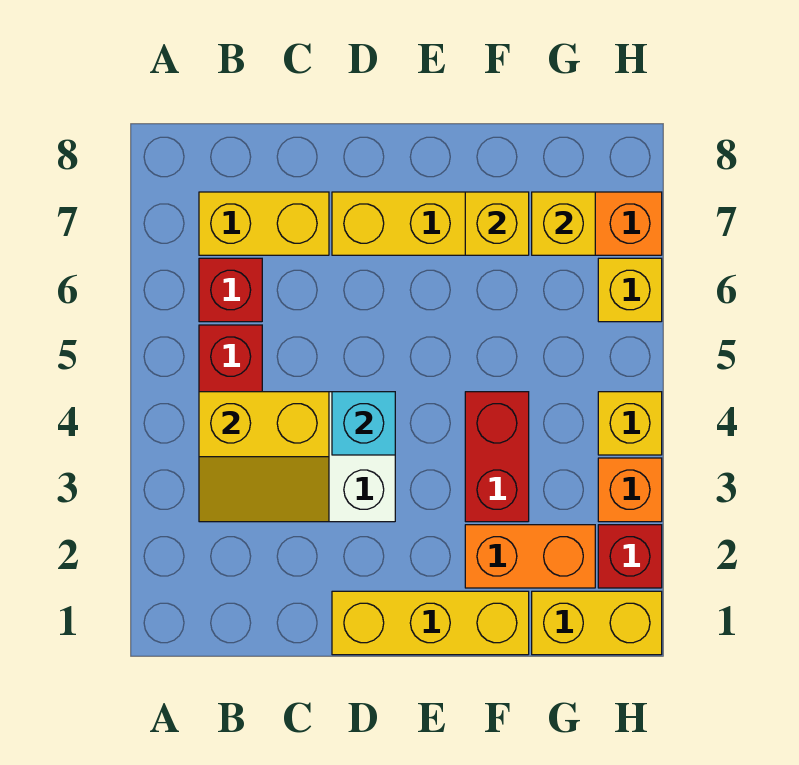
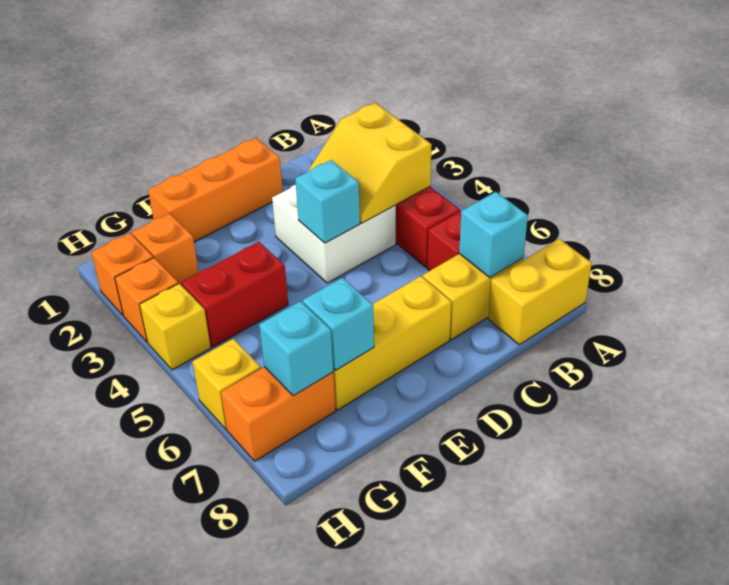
yellow slope B3:C4 level 2 top 4 -> yellow slope B3:C4 level 2 top B
none -> cyan brick B7 level 2
yellow brick D1:F1 level 1 -> orange brick D1:F1 level 1
orange brick F2:G2 level 1 -> orange brick G2 level 1
red brick F3:F4 level 1 -> red brick F4:G4 level 1
yellow brick F7 level 2 -> cyan brick F7 level 2
yellow brick G1:H1 level 1 -> yellow brick A8:B8 level 1
yellow brick G7 level 2 -> cyan brick G7 level 2
red brick H2 level 1 -> orange brick H2 level 1

